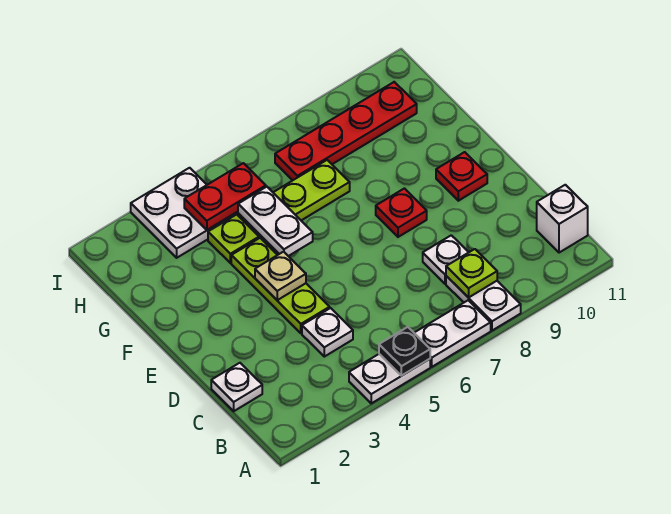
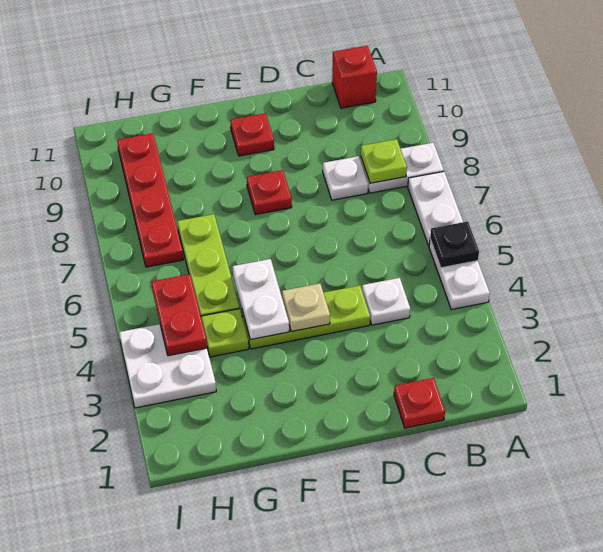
white brick B11 level 1 -> red brick B11 level 1
white plate C1 level 1 -> red plate C1 level 1
white plate F5:G5 level 2 -> white plate F4:F5 level 2

